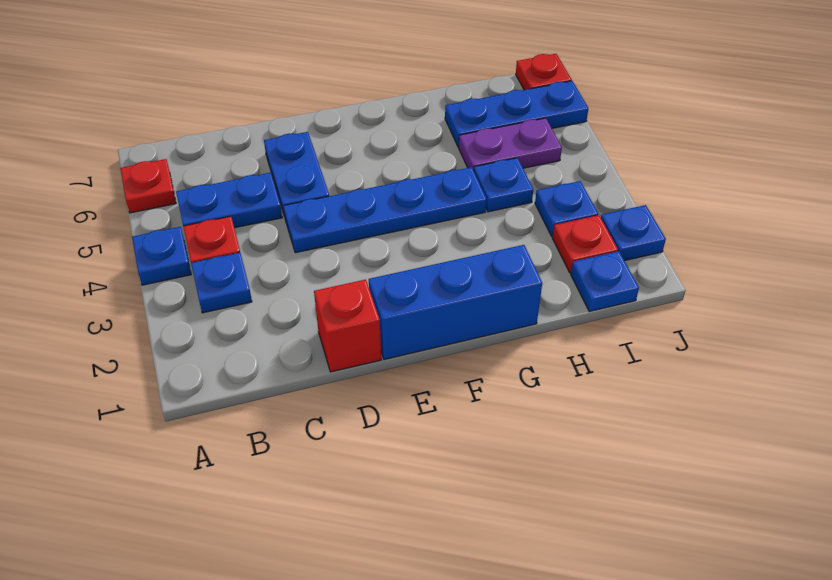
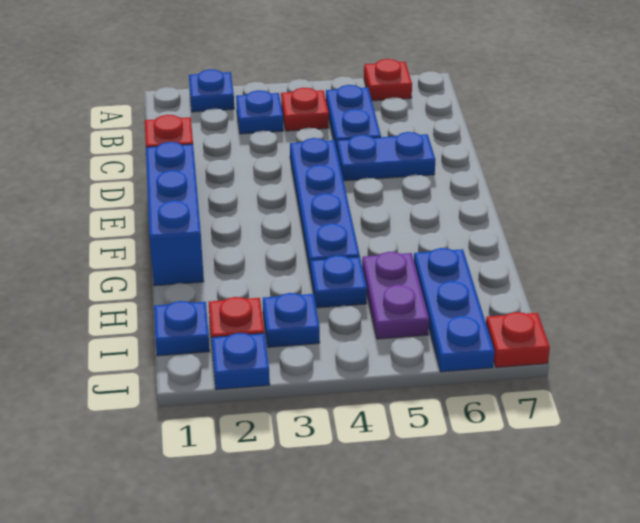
blue plate A4 level 1 -> blue plate A2 level 1

